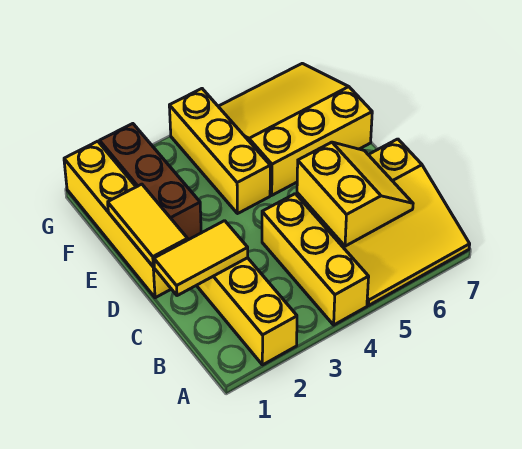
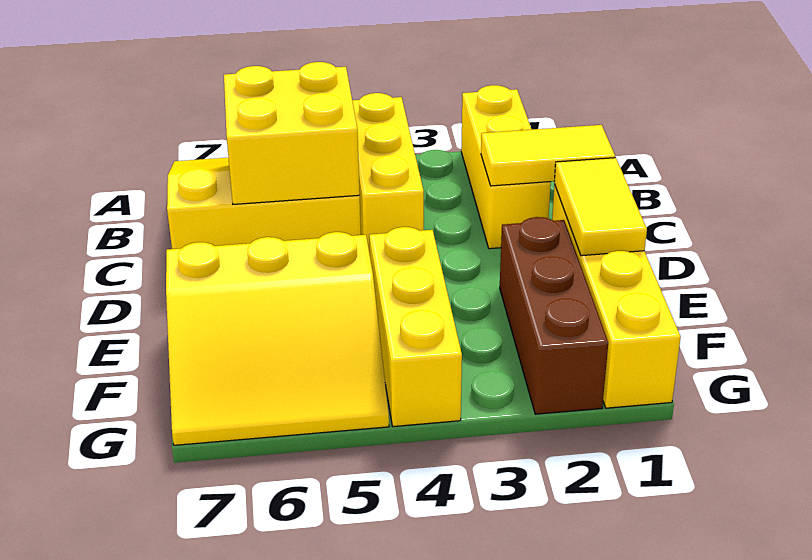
yellow slope B5:C6 level 2 top 5 -> yellow brick B5:C6 level 2

